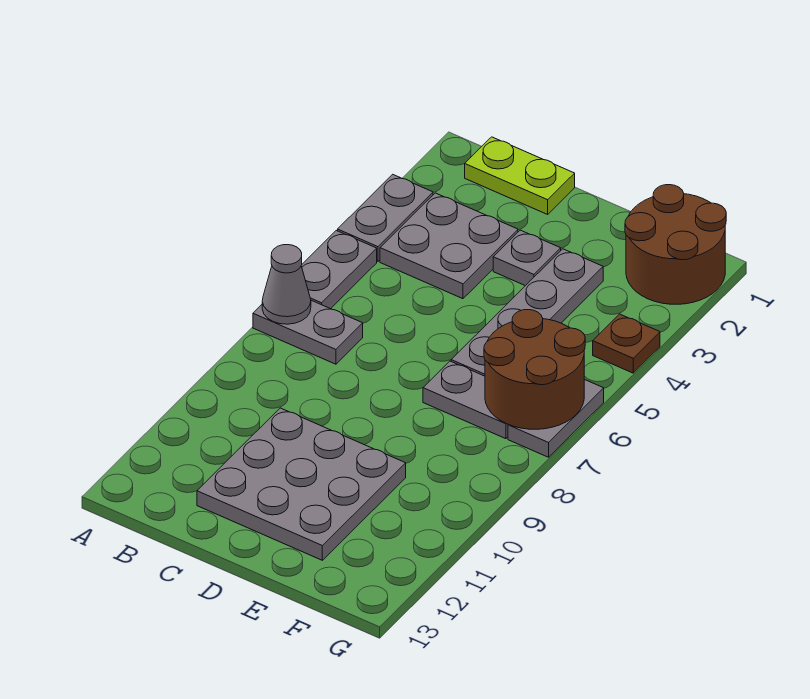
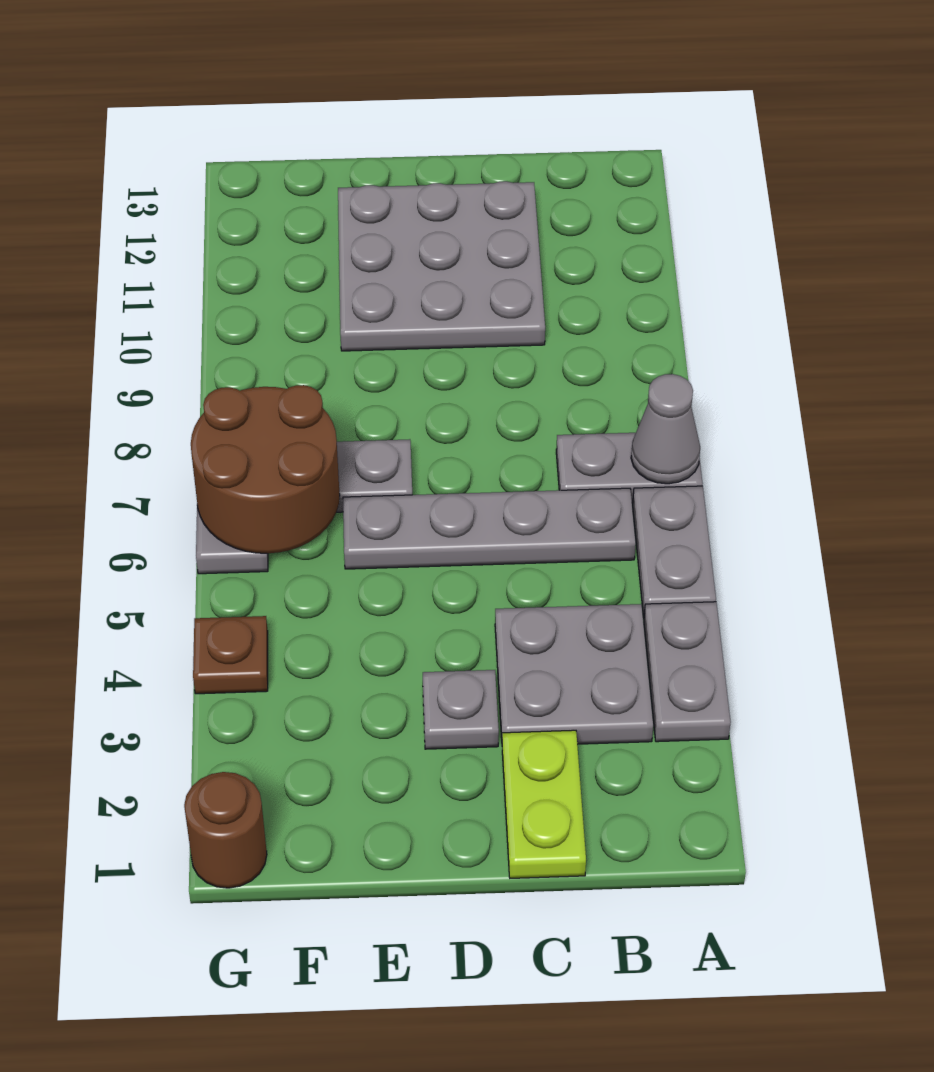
lime plate B1:C1 level 1 -> lime plate C1:C2 level 1
grey plate E3:E6 level 1 -> grey plate B6:E6 level 1
brown round brick F1:G2 level 1 -> brown round brick G1 level 1

